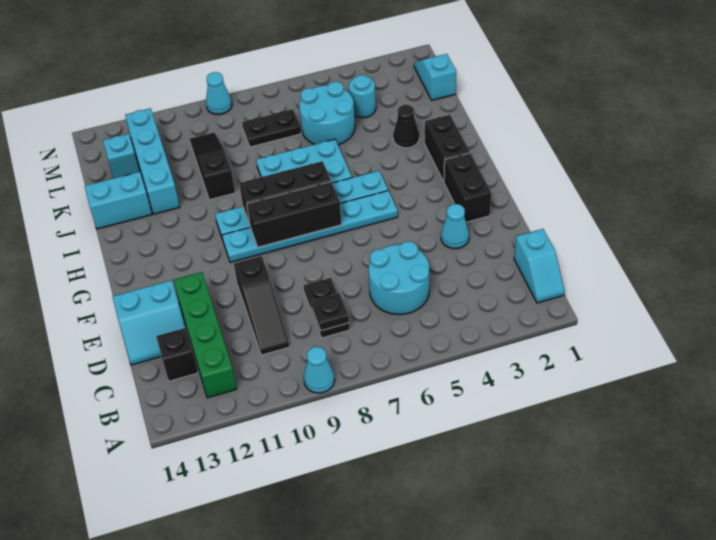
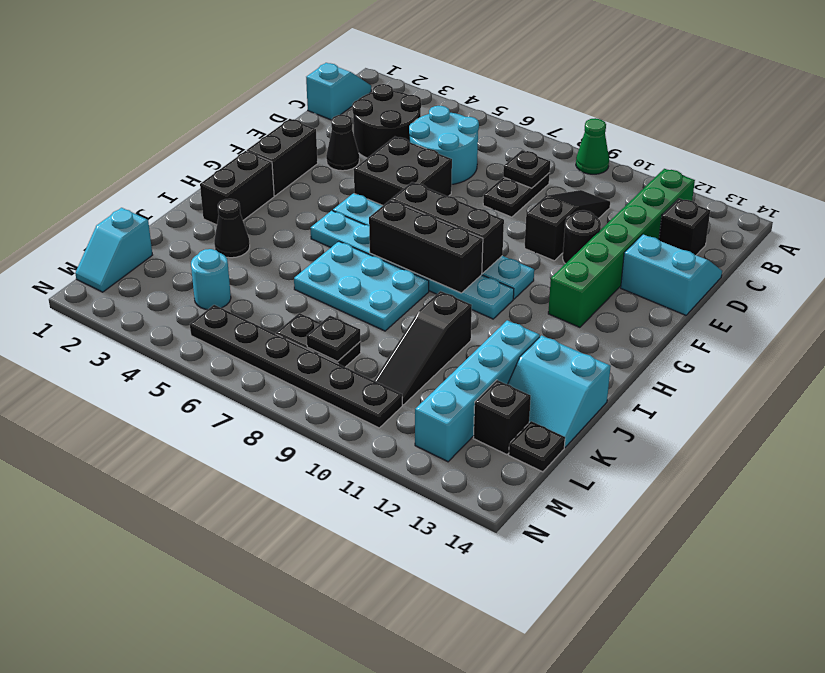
cyan cone A9 level 1 -> green cone A9 level 1
green brick B12:E12 level 1 -> green brick B12:G12 level 1
none -> black round brick C3:D4 level 1
cyan cone E3 level 1 -> black cone E3 level 1
none -> black brick E5:F6 level 1
none -> black round brick E11 level 1
cyan round brick K5:L6 level 1 -> none
none -> black plate L8 level 2
cyan brick L13 level 1 -> black brick L13 level 1
none -> black plate L14 level 1
none -> black plate M5:M10 level 1
cyan cone N9 level 1 -> none

